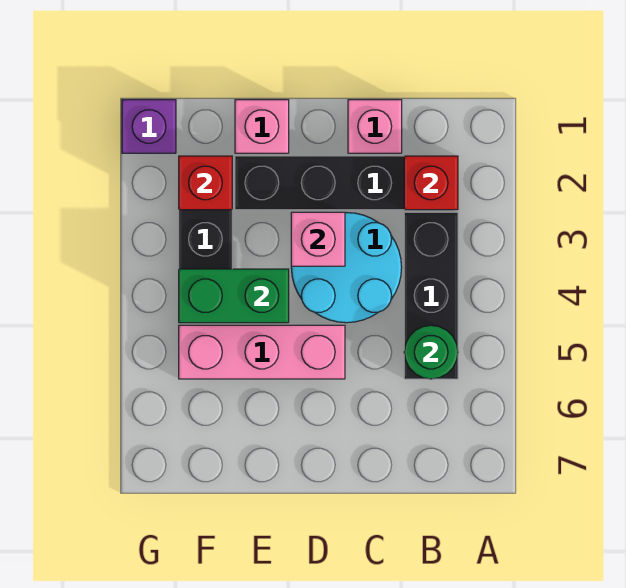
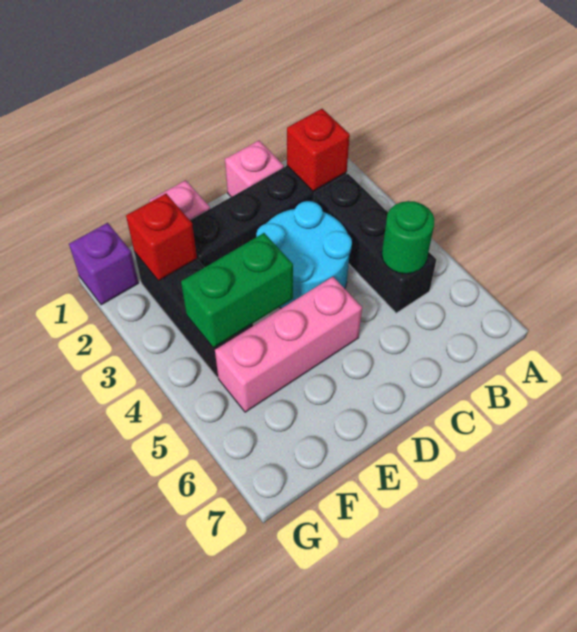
pink brick D3 level 2 -> none

